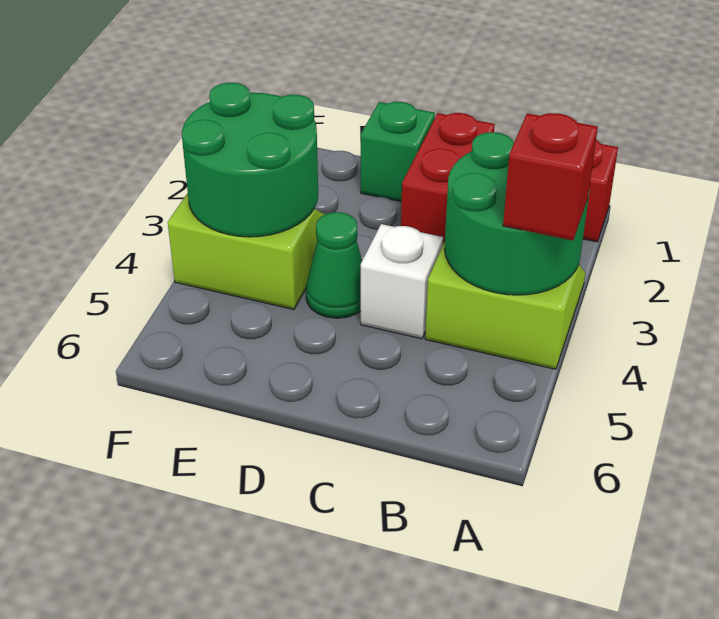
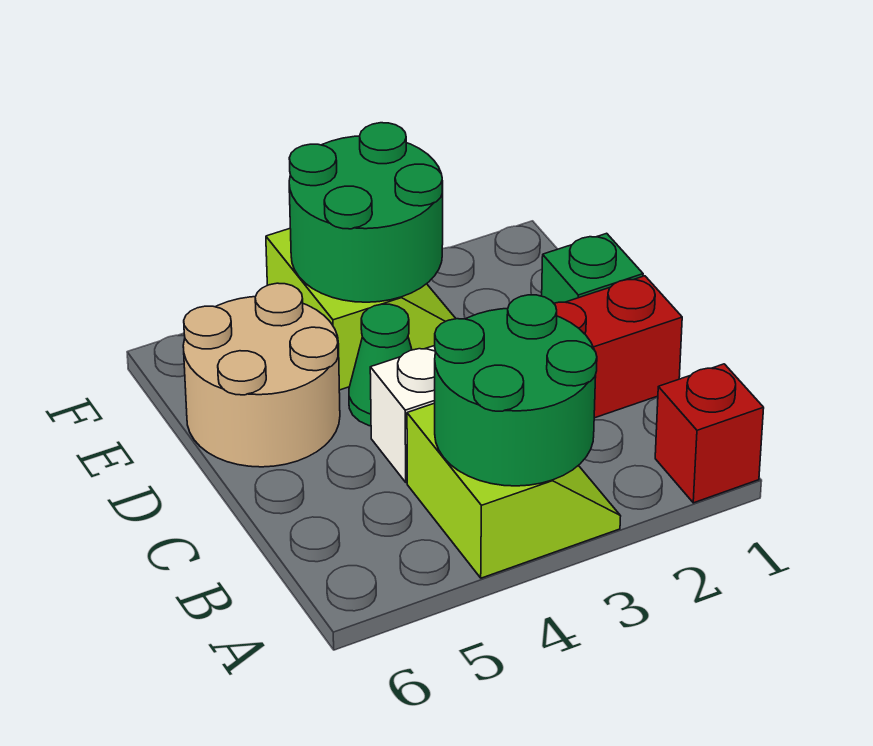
red brick A4 level 3 -> none
none -> tan round brick D5:E6 level 1

